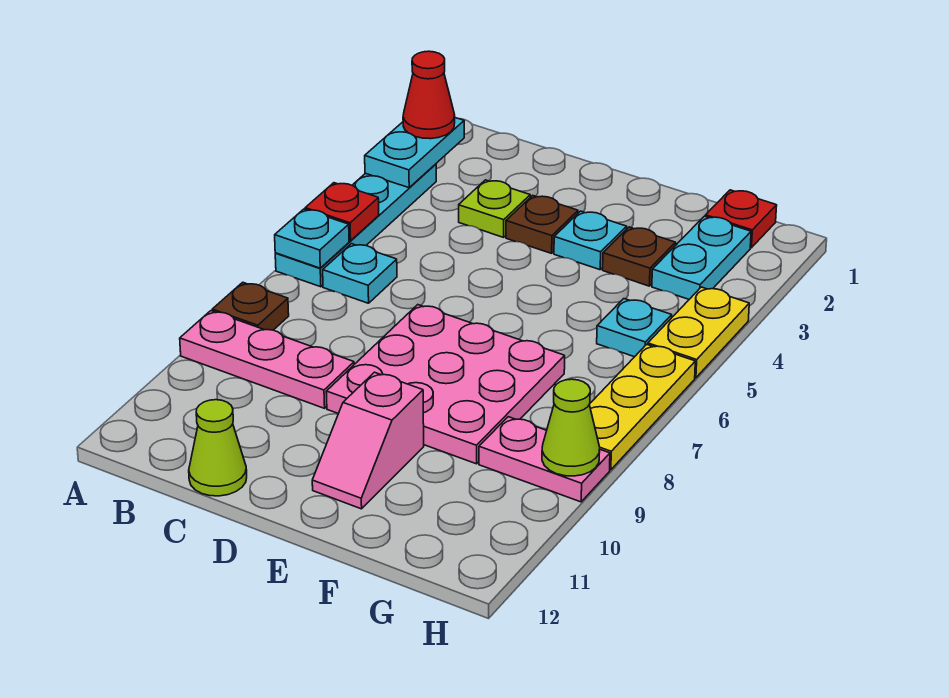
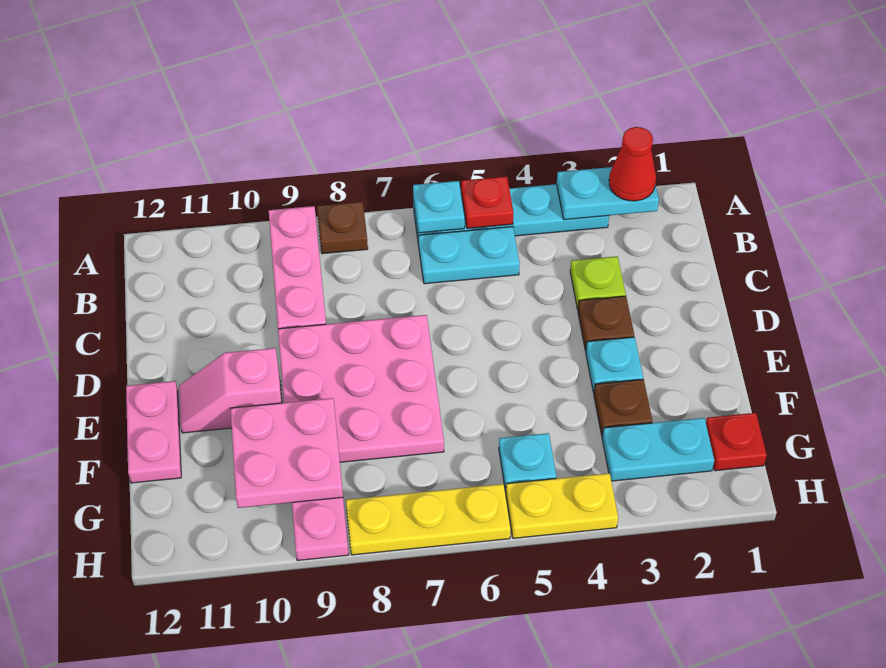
cyan plate B6 level 1 -> cyan plate B5:B6 level 1
lime cone C12 level 1 -> none
none -> pink plate E12:F12 level 1
none -> pink plate F9:G10 level 2
lime cone H9 level 2 -> none

